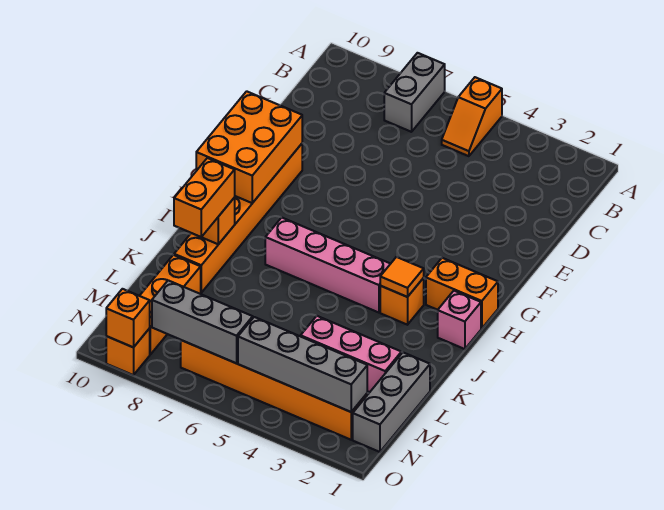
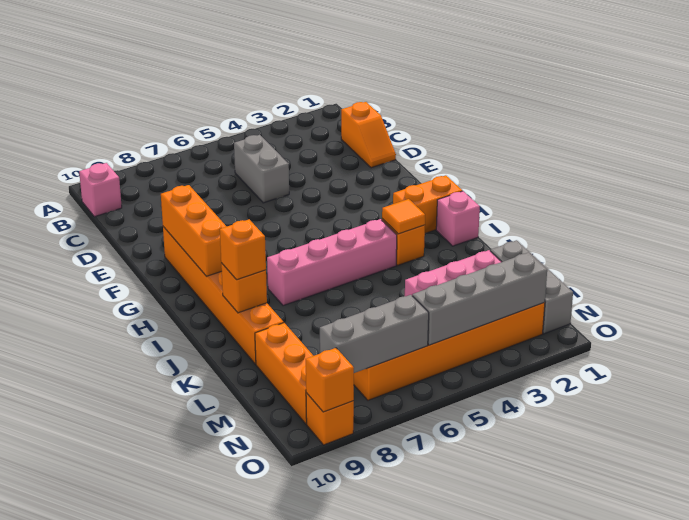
orange slope A5:B5 level 1 top A -> orange slope C1:D1 level 1 top C
grey brick A7:B7 level 1 -> grey brick C5:D5 level 1
none -> pink brick B10 level 1
orange brick F9:H10 level 2 -> orange brick F9:H9 level 2
orange brick J9:K9 level 3 -> orange brick J9 level 3

